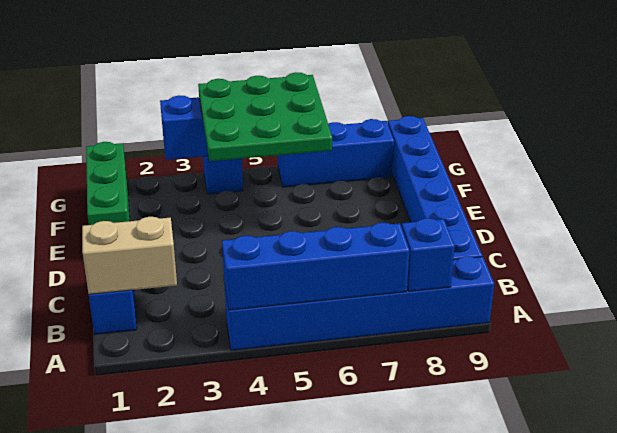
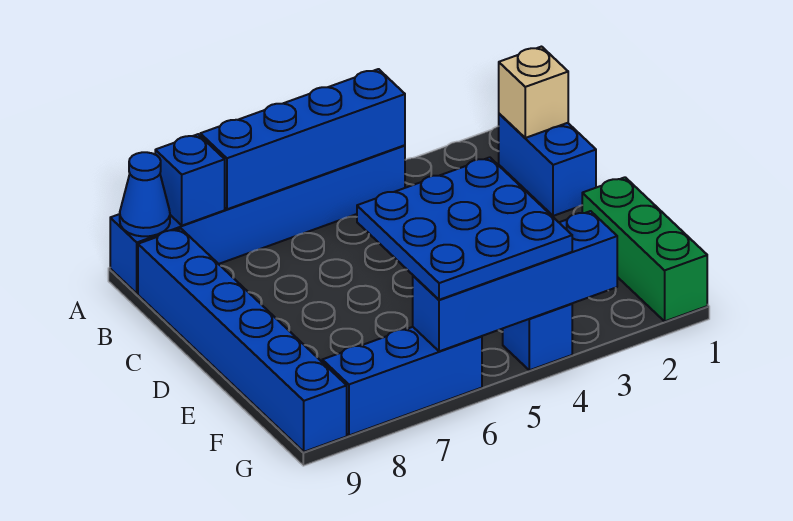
none -> blue cone A9 level 2
tan brick B1:B2 level 2 -> tan brick B1 level 2
green plate E4:G6 level 3 -> blue plate E4:G6 level 3

